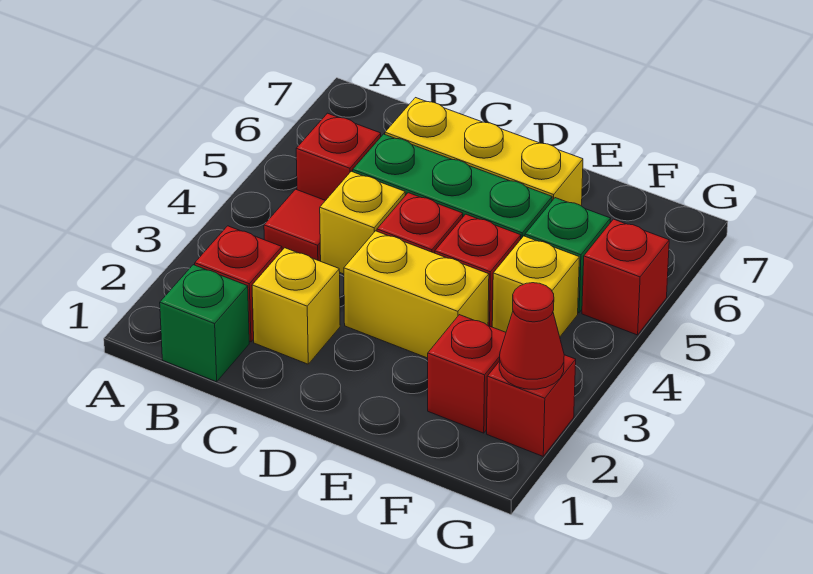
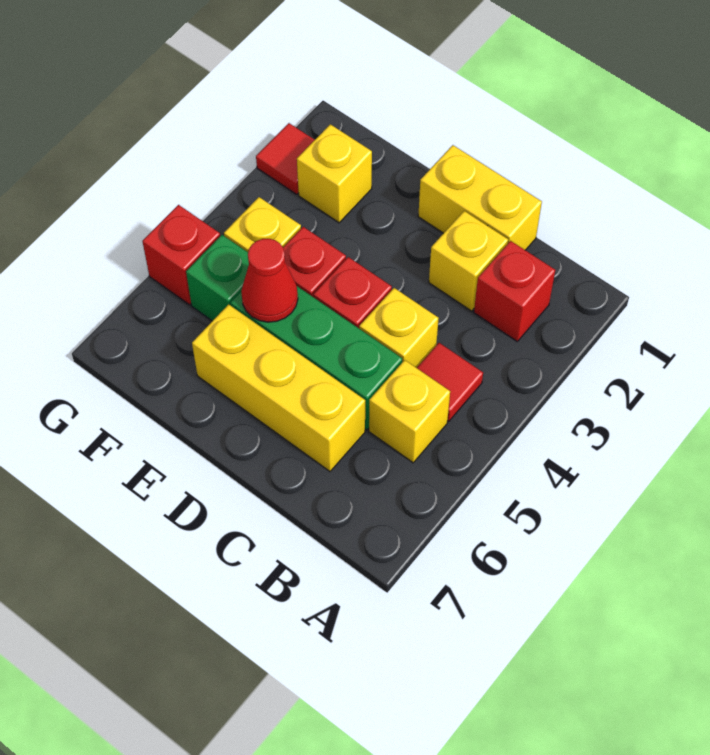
green brick B1 level 1 -> none
red brick B5 level 1 -> yellow brick B5 level 1
yellow brick D3:E3 level 1 -> yellow brick C1:D1 level 1
red brick F2 level 1 -> yellow brick F2 level 1
red brick G2 level 1 -> red tile G2 level 1
red cone G2 level 2 -> red cone E5 level 2

